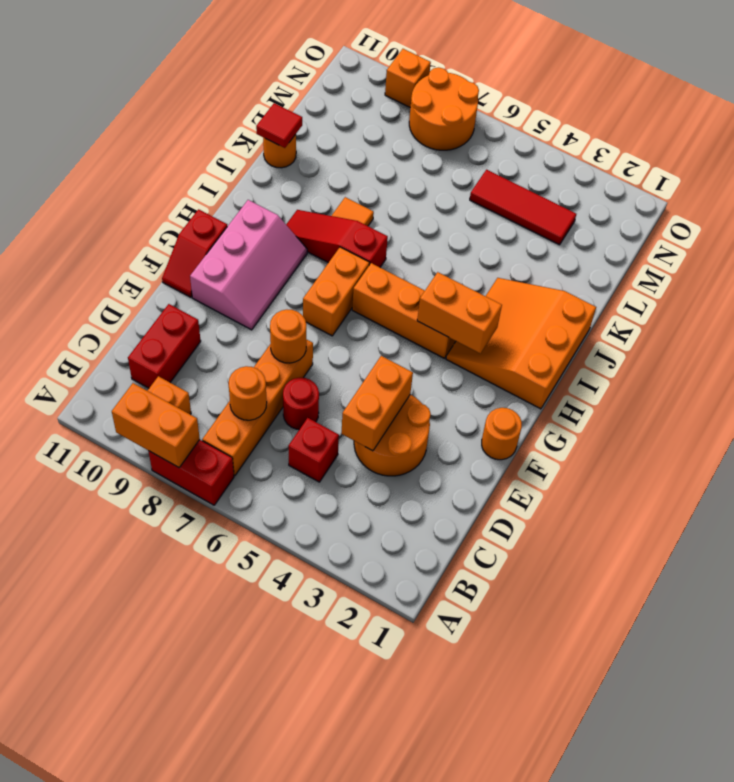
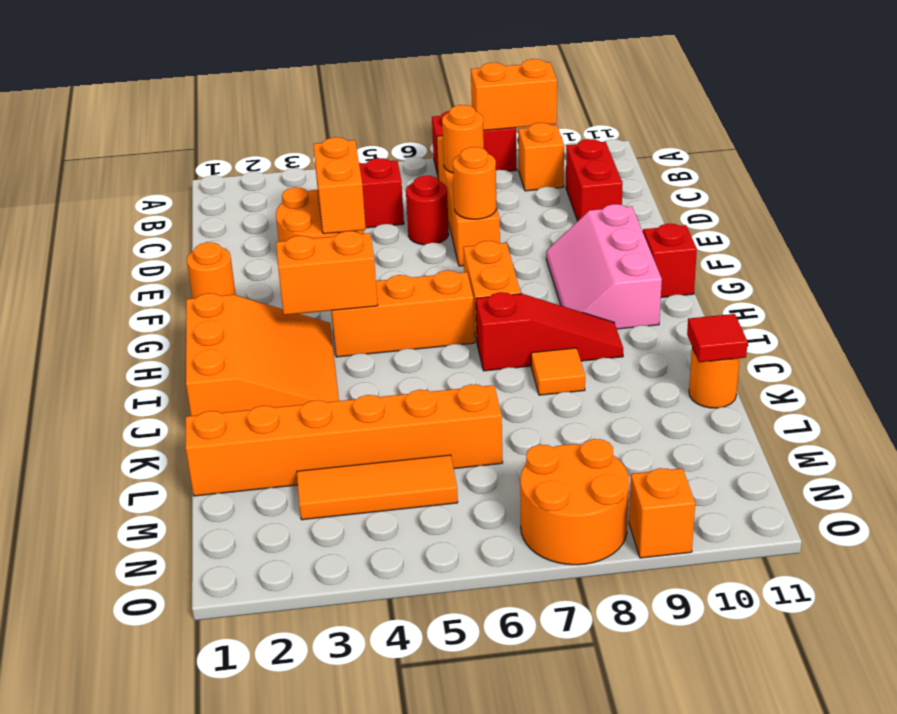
none -> orange brick L1:L6 level 1
red tile M3:M5 level 1 -> orange tile M3:M5 level 1

